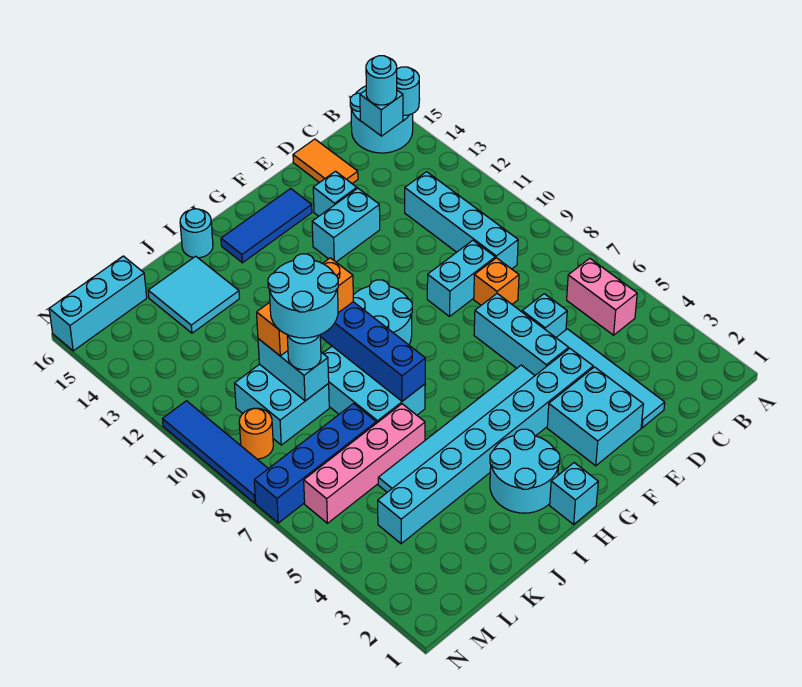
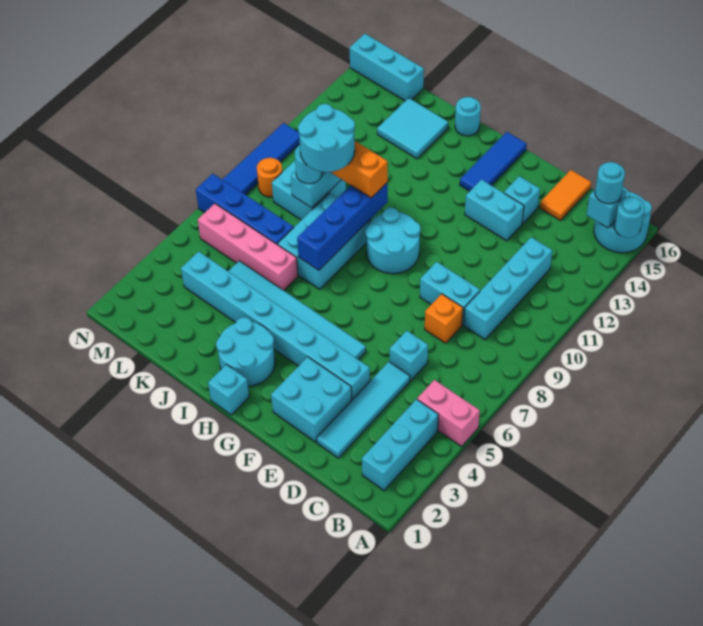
pink brick B5:B6 level 1 -> pink brick A5:B5 level 1
cyan brick E5:E7 level 1 -> cyan brick B2:B4 level 1
blue tile F15:H15 level 1 -> blue tile G14:G16 level 1

